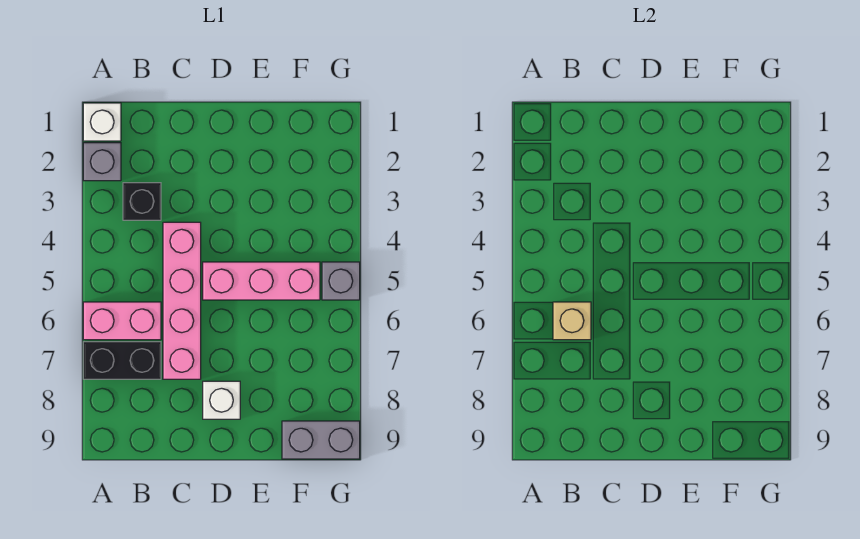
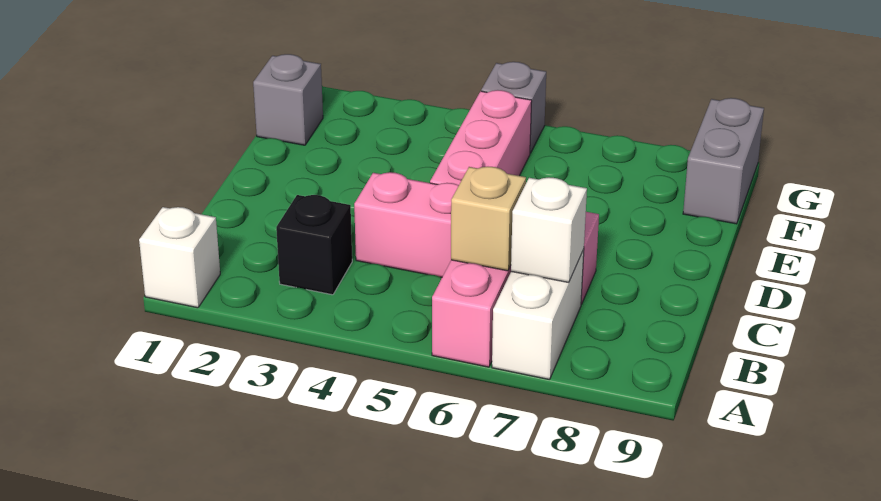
grey brick A2 level 1 -> grey brick F1 level 1
black brick A7:B7 level 1 -> white brick A7:B7 level 1
white brick D8 level 1 -> white brick B7 level 2

